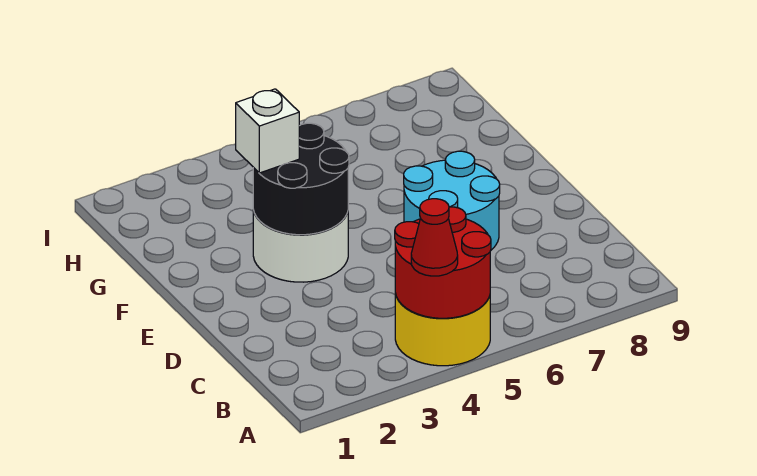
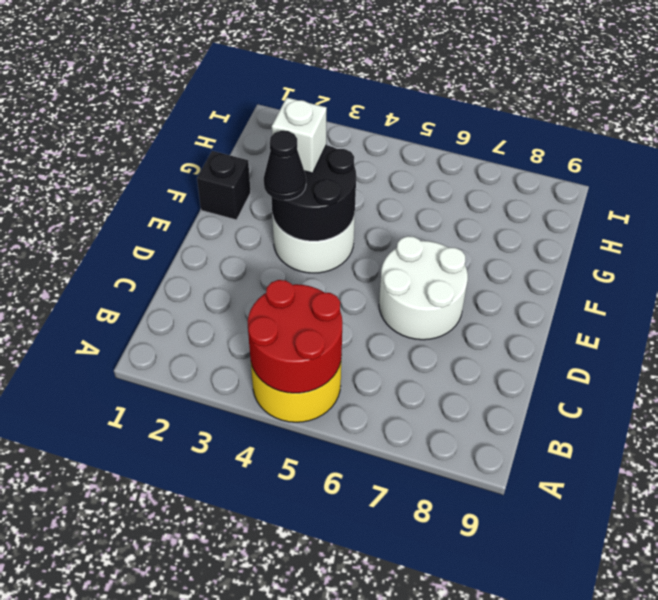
red cone A4 level 3 -> none
cyan round brick D6:E7 level 1 -> white round brick D6:E7 level 1
none -> black cone E3 level 3
none -> black brick F1 level 1

